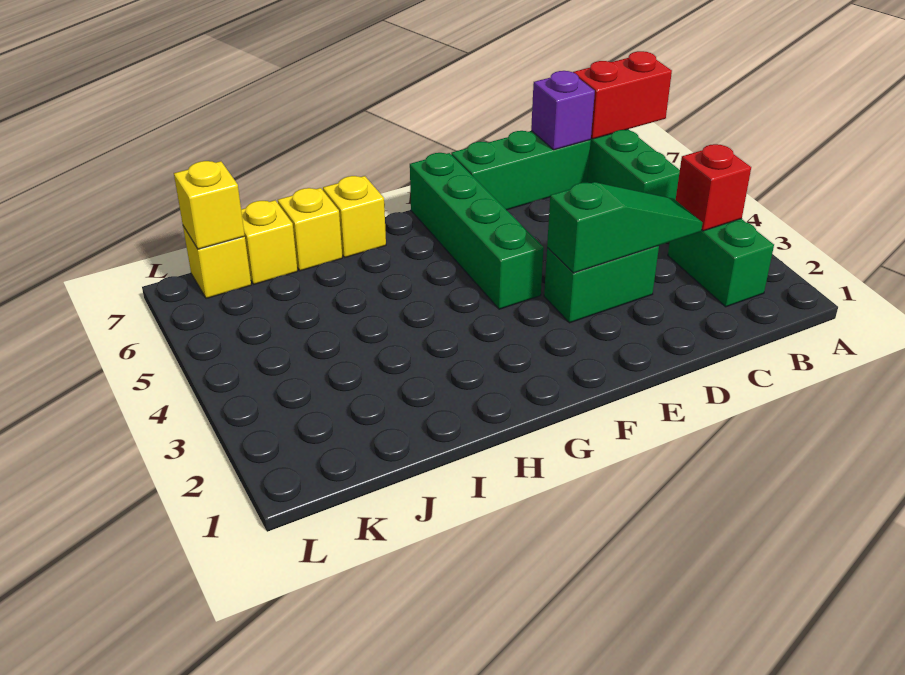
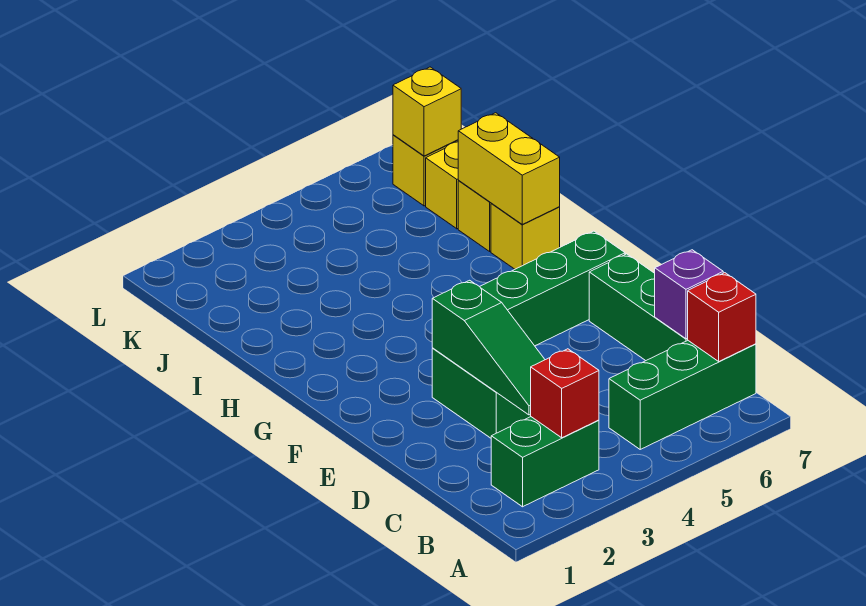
red brick A7:B7 level 2 -> red brick B7 level 2
none -> yellow brick H7:I7 level 2

